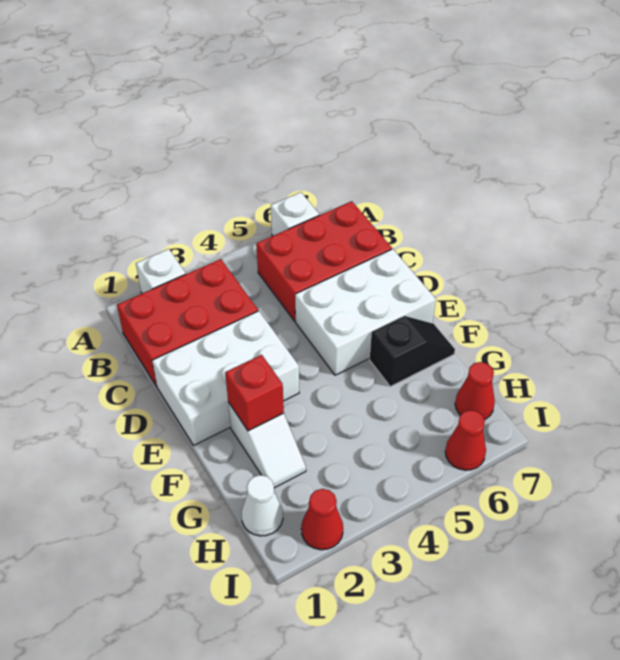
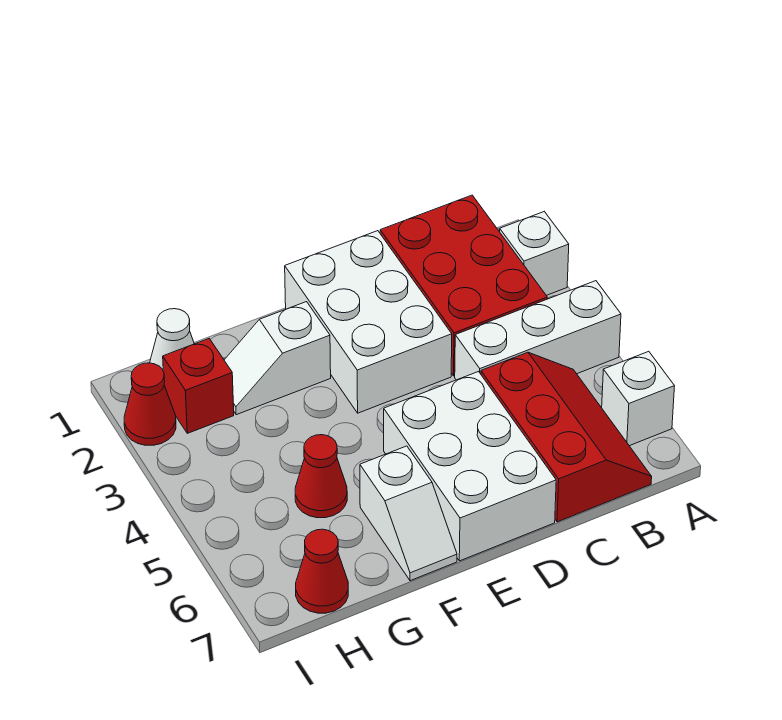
none -> white brick A4:C4 level 1
red brick B5:C7 level 1 -> red slope B5:C7 level 1 top C
red brick F2 level 2 -> red brick H2 level 1
black slope F6:F7 level 1 top 6 -> white slope F6:F7 level 1 top 6
red cone I6 level 1 -> red cone G5 level 1

